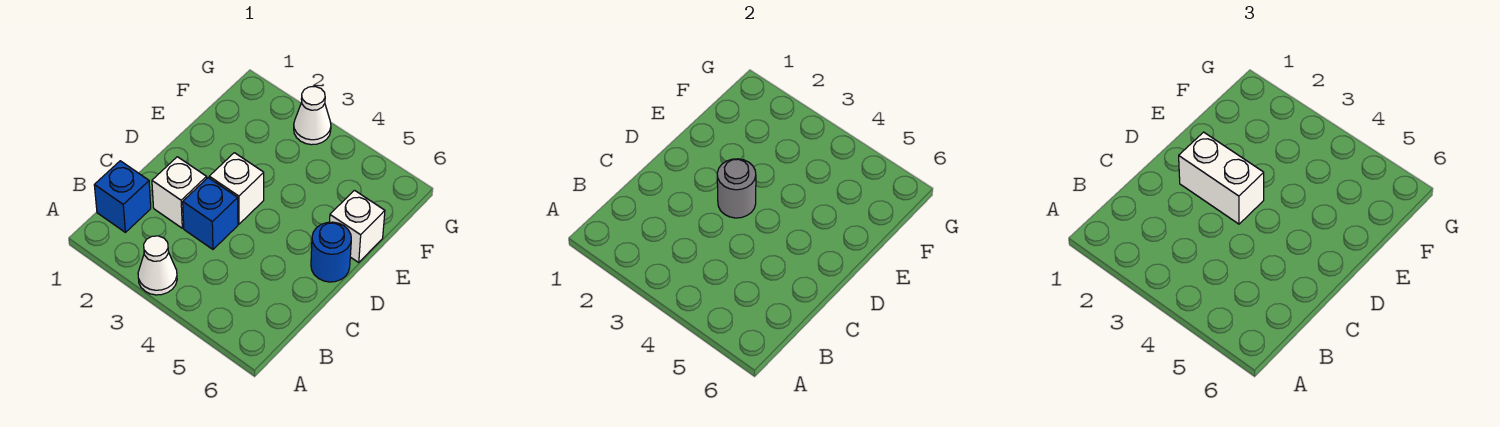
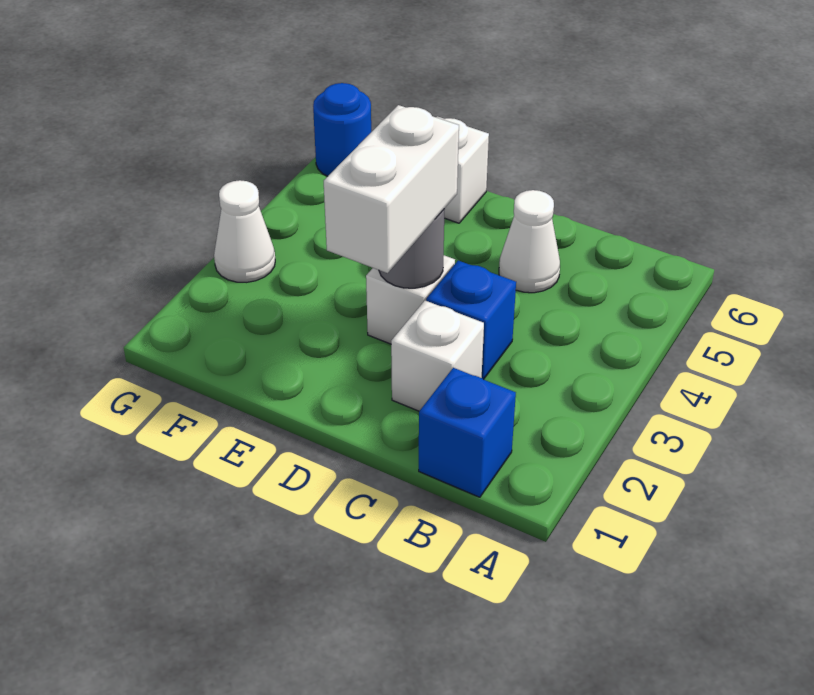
white cone A3 level 1 -> white cone C5 level 1
blue round brick D6 level 1 -> blue round brick G6 level 1

